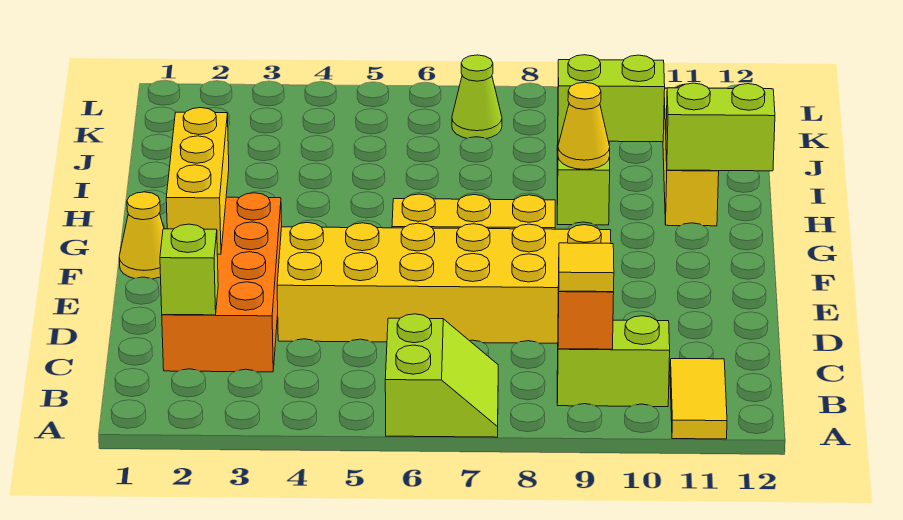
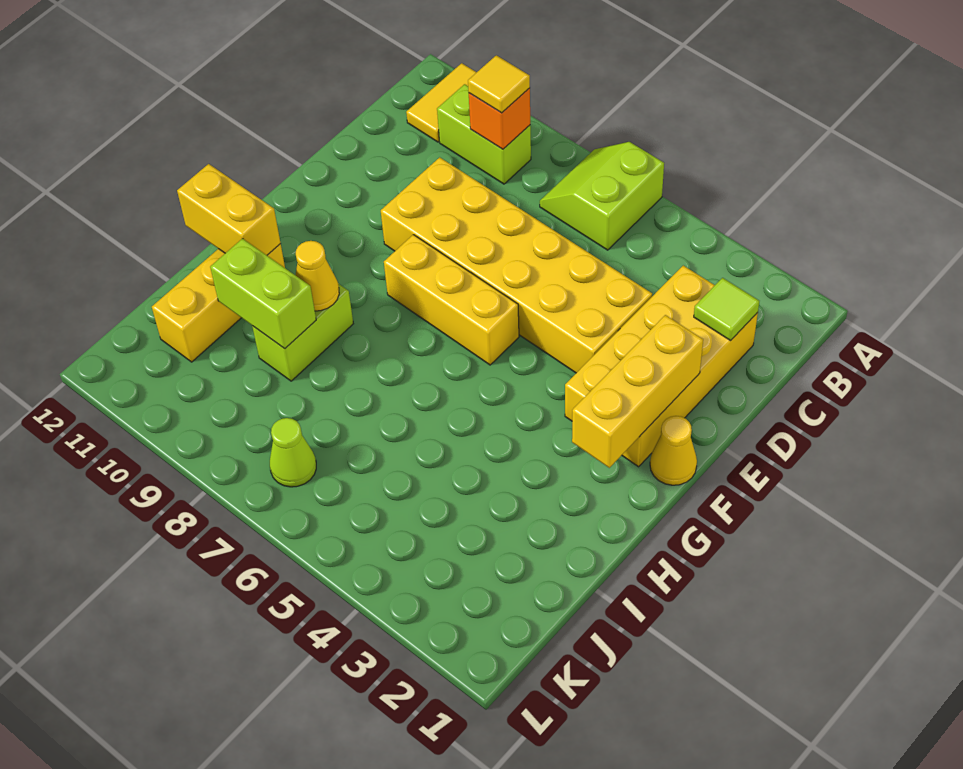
orange brick C2:F3 level 1 -> yellow brick C2:F3 level 1
lime brick C2 level 2 -> lime tile C2 level 2
lime brick H11:H12 level 2 -> yellow brick H11:H12 level 2

